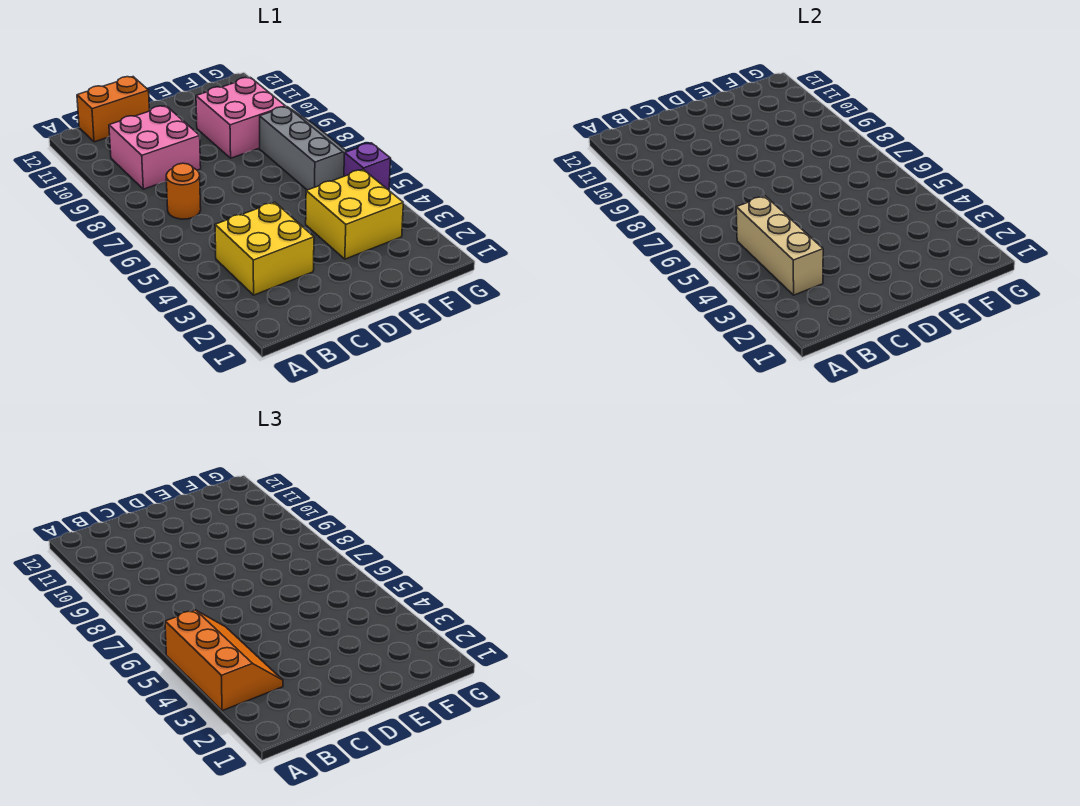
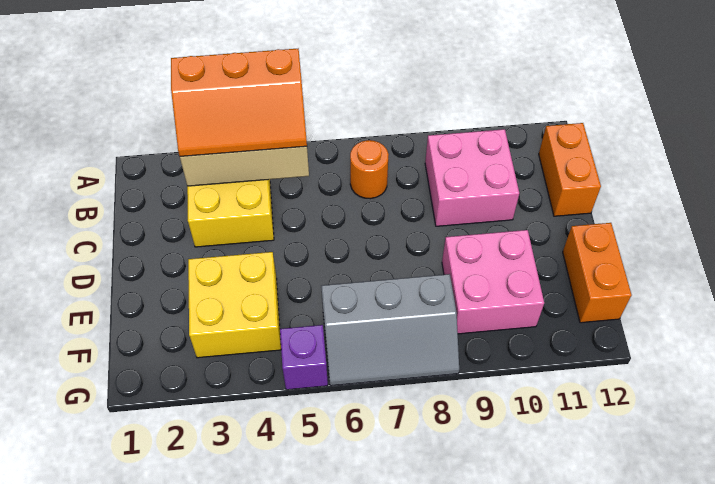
none -> orange brick E12:F12 level 1

